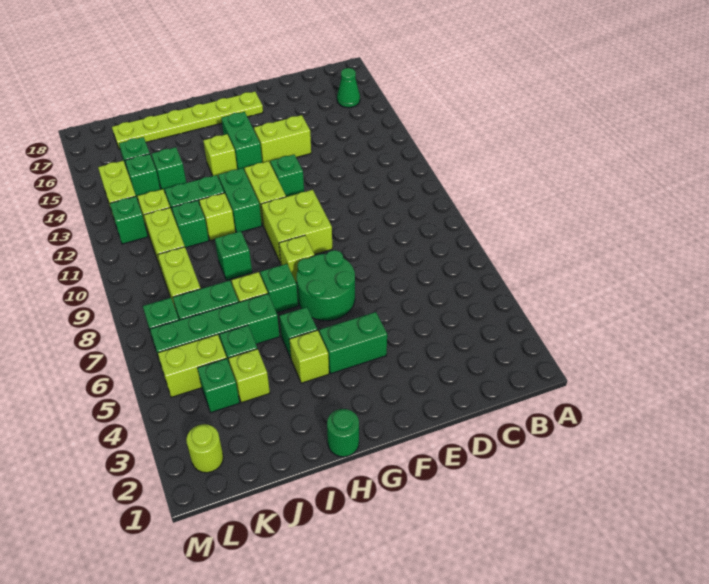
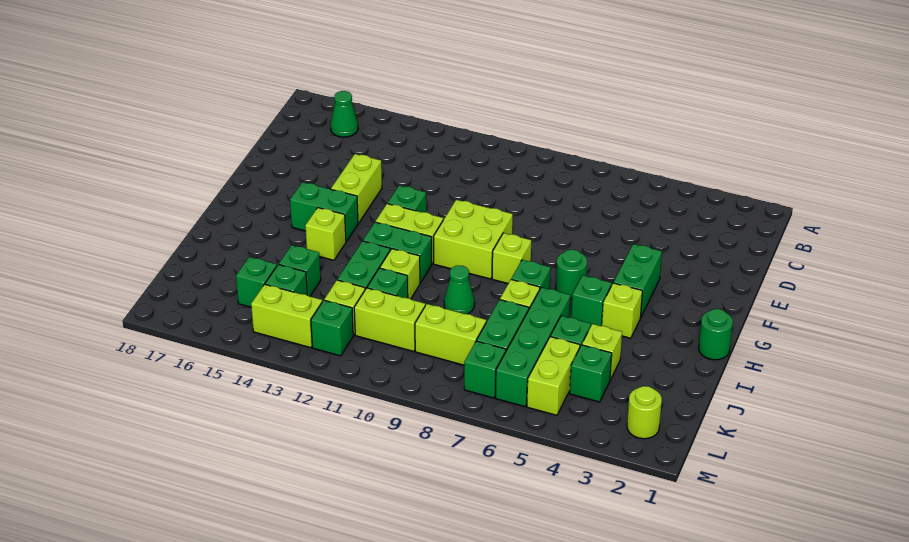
green round brick F6:G7 level 1 -> green round brick G6 level 1
lime plate F17:K17 level 1 -> none
green brick I9 level 1 -> green cone I9 level 1

